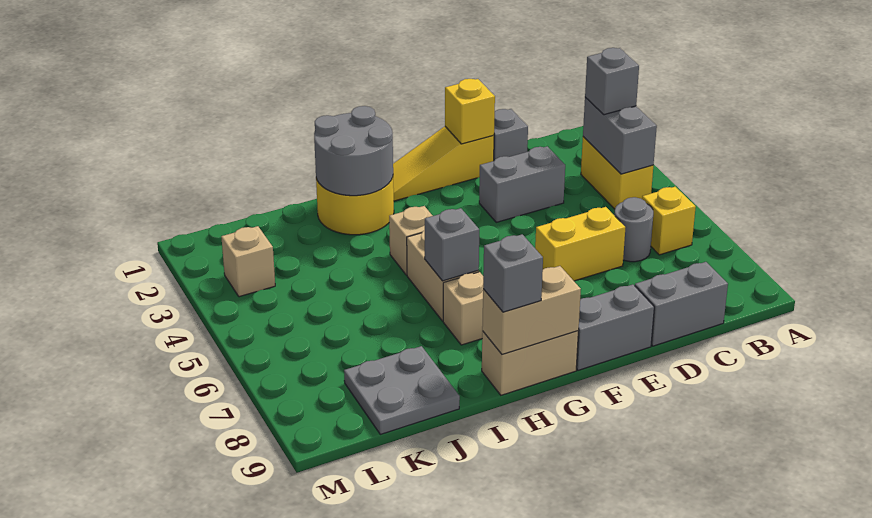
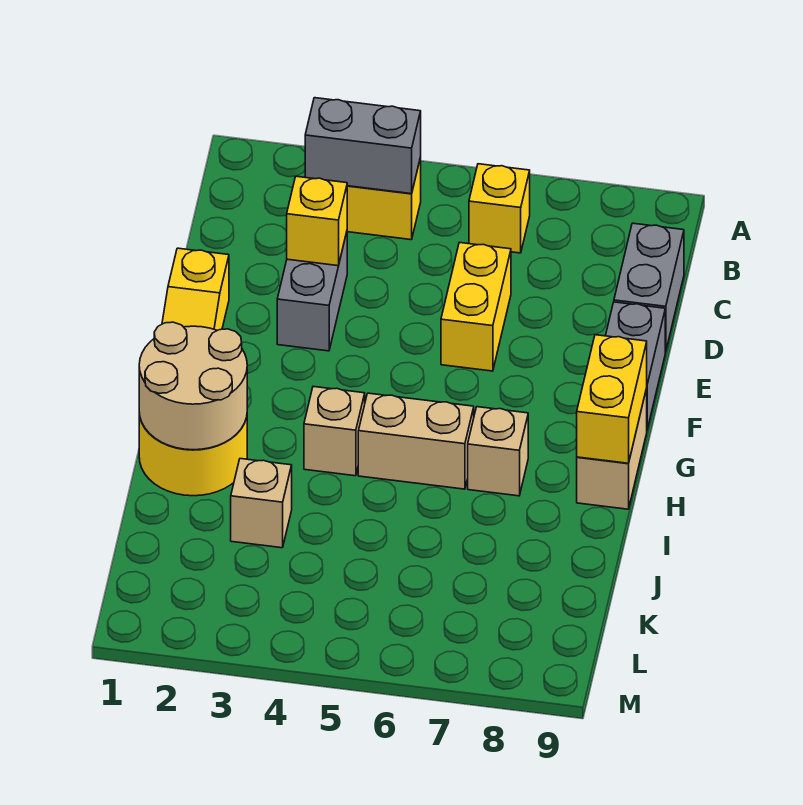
grey brick B3 level 3 -> none
grey round brick C6 level 1 -> none
grey brick D1 level 1 -> none
yellow brick E1 level 2 -> yellow brick D3 level 2
tan brick G9:H9 level 2 -> yellow brick G9:H9 level 2
grey round brick H1:I2 level 2 -> tan round brick H1:I2 level 2
grey brick H6 level 2 -> none
grey brick H9 level 3 -> none
grey plate J8:K9 level 1 -> none
tan brick L3 level 1 -> tan brick J3 level 1

